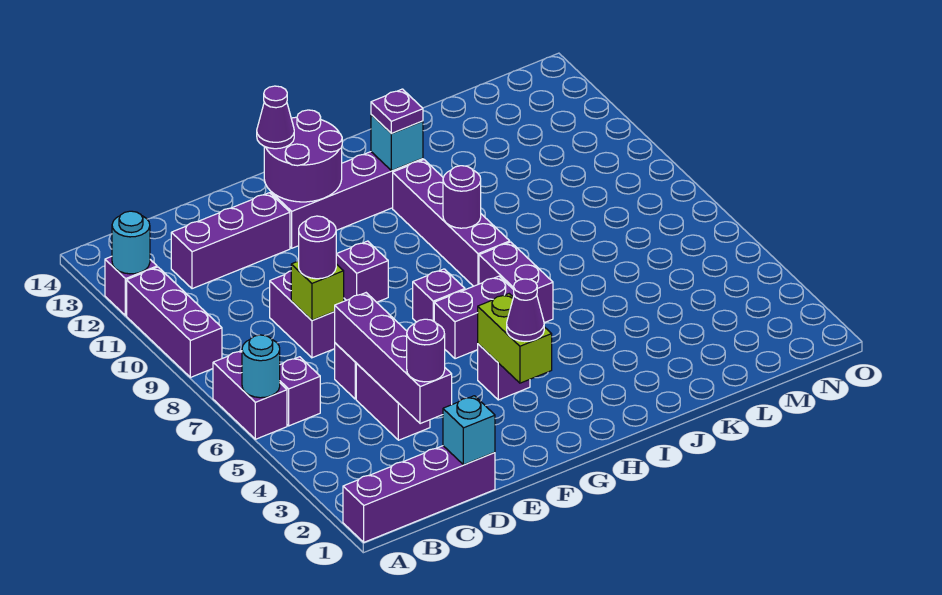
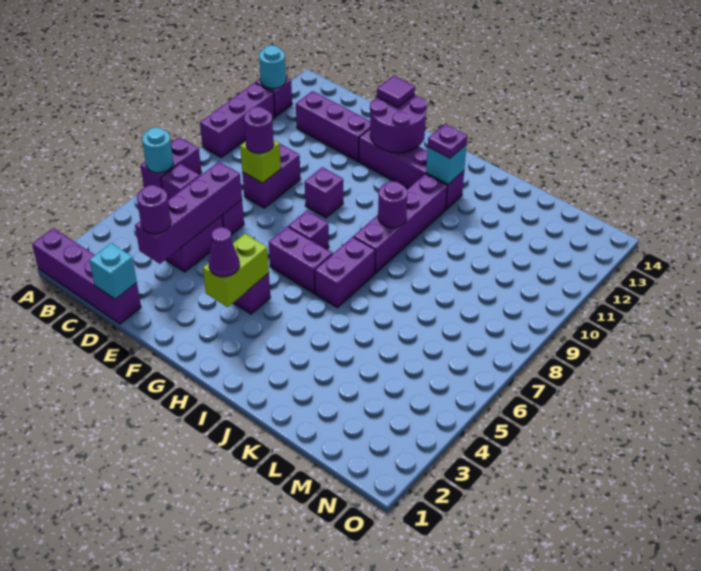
purple cone F13 level 3 -> purple tile F13 level 3

